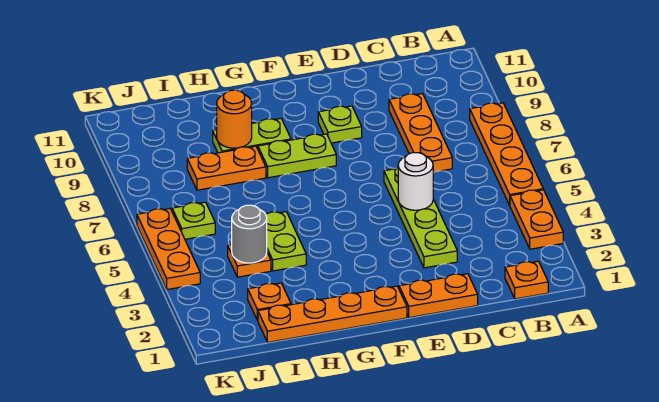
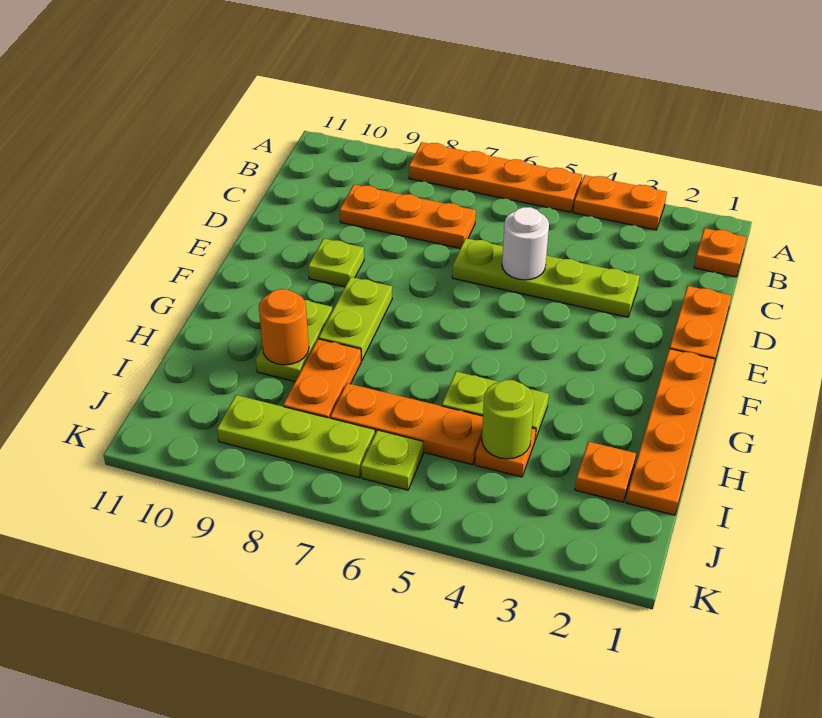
grey round brick I4 level 2 -> lime round brick I4 level 2
none -> lime plate J7:J9 level 1
orange plate K4:K6 level 1 -> orange plate I5:I7 level 1

